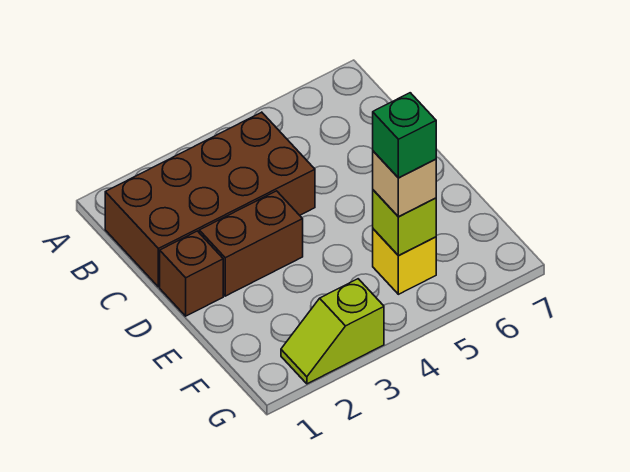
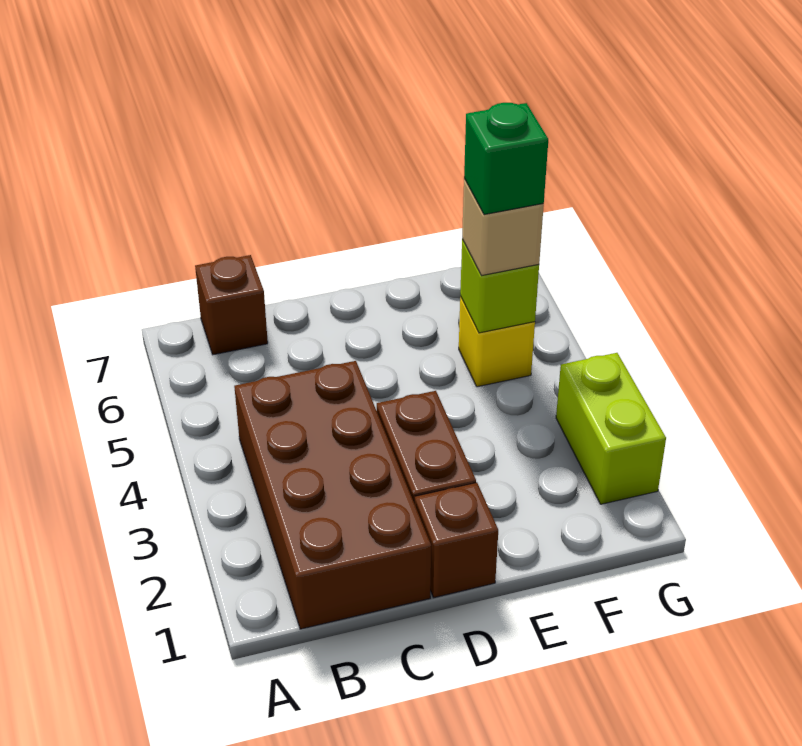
none -> brown brick B7 level 1
lime slope G2:G3 level 1 top 3 -> lime brick G2:G3 level 1

